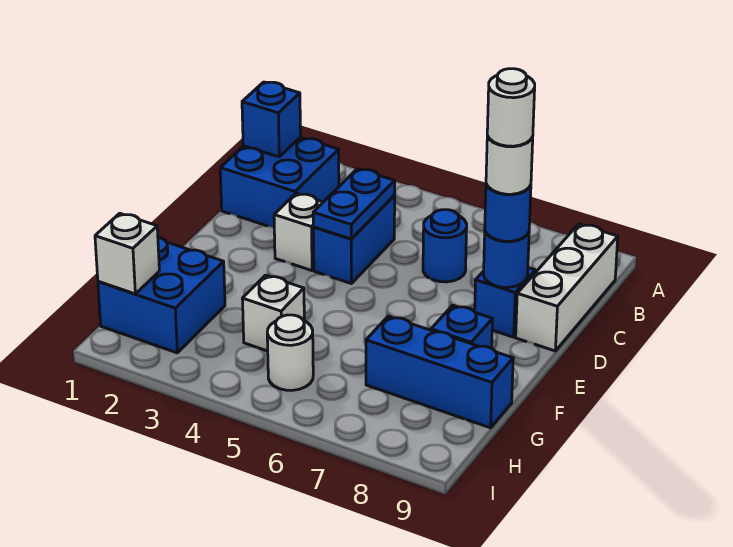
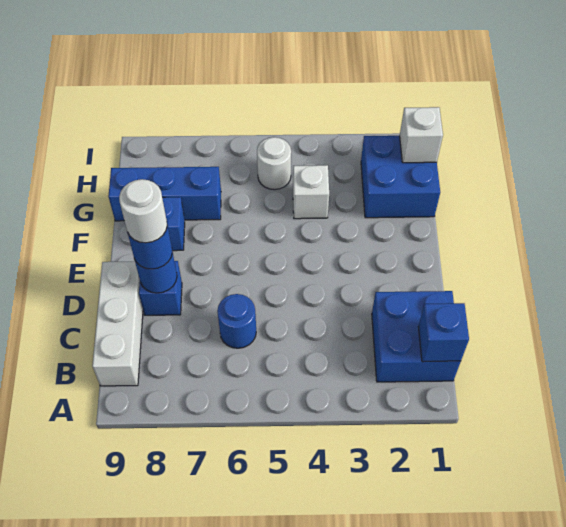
blue brick C4:D4 level 1 -> none
blue plate C4:D4 level 2 -> none
white brick D3 level 1 -> none
white round brick D8 level 5 -> none

